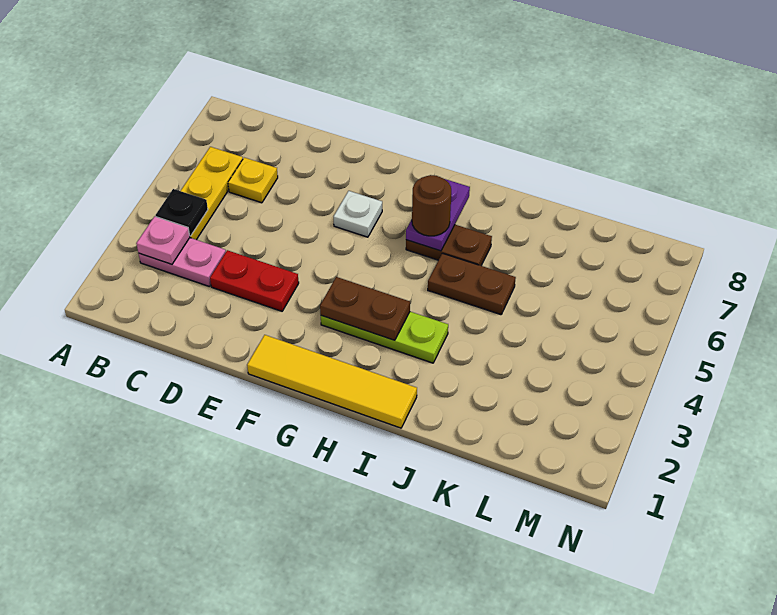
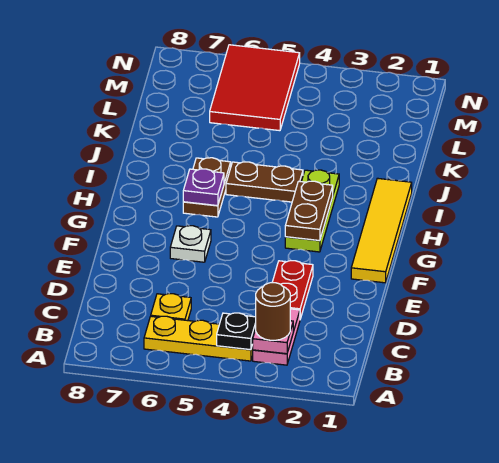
purple plate H6:H7 level 2 -> purple plate H6 level 2
brown round brick H6 level 3 -> brown round brick B3 level 3
brown plate I5:J5 level 1 -> brown plate I4:I5 level 1
none -> red tile L5:N6 level 1

